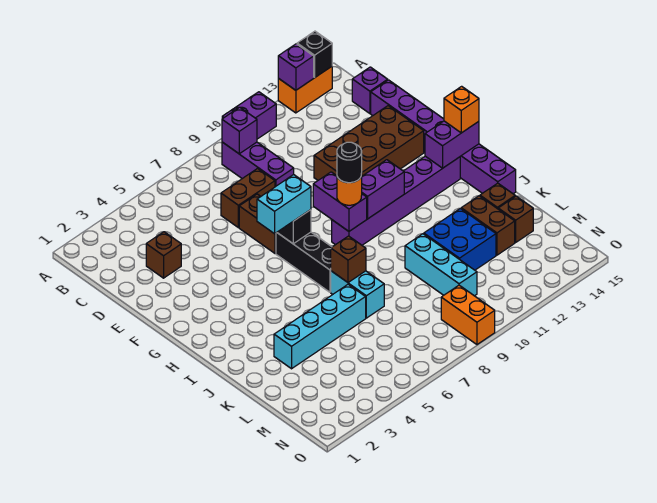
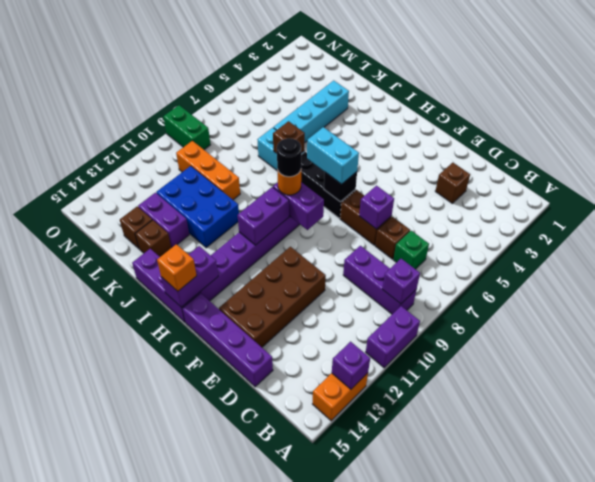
black brick A14 level 2 -> none
none -> green brick C7 level 1
purple brick C15 level 1 -> purple brick E7 level 2
brown brick D7:D8 level 1 -> brown brick D7 level 1
cyan brick G6:G7 level 3 -> cyan brick G7:H7 level 3
cyan brick K10:M10 level 1 -> orange brick K10:M10 level 1
blue brick K11:L12 level 1 -> blue brick J11:L12 level 1
brown brick K13:L13 level 1 -> purple brick K13:L13 level 1
orange brick N9:O9 level 1 -> green brick N9:O9 level 1

